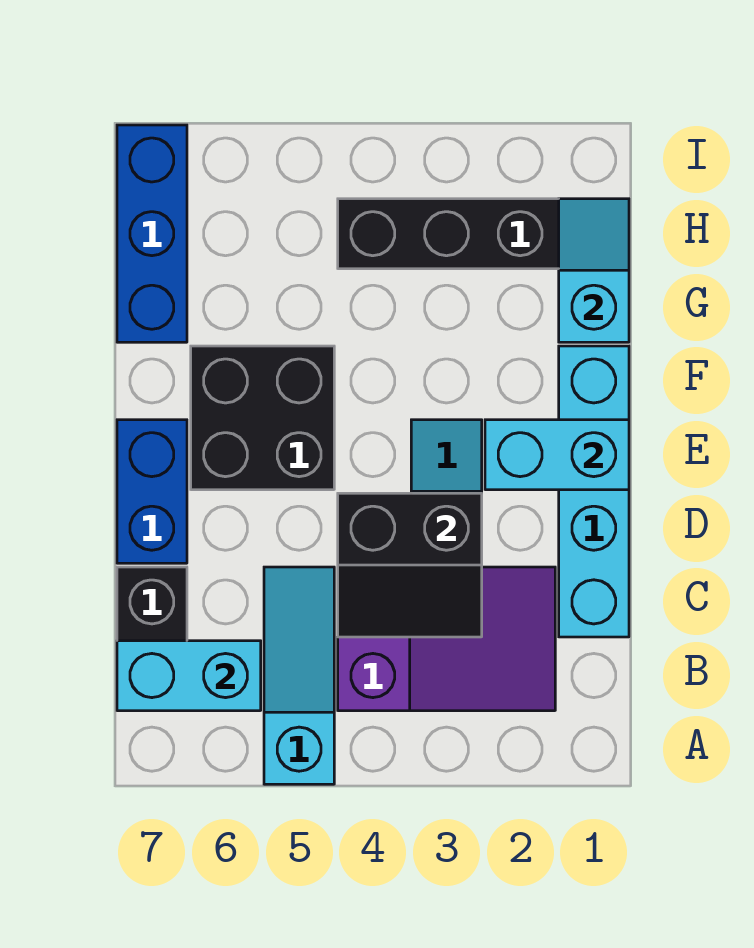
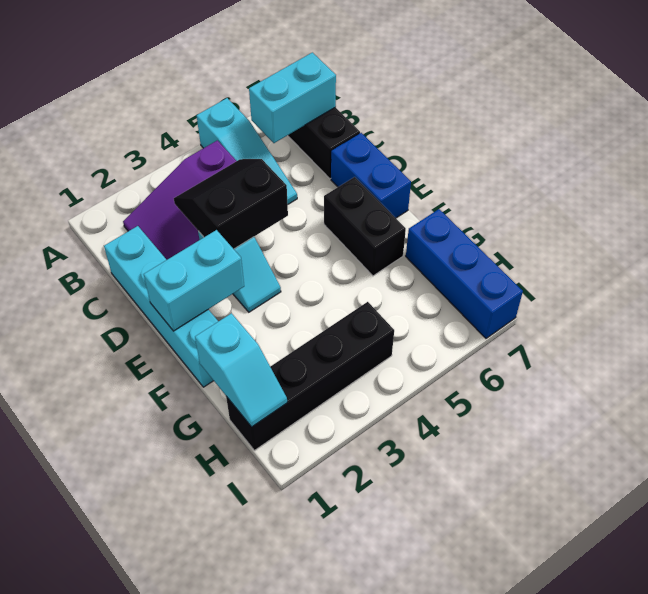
black brick E5:F6 level 1 -> black brick E6:F6 level 1

